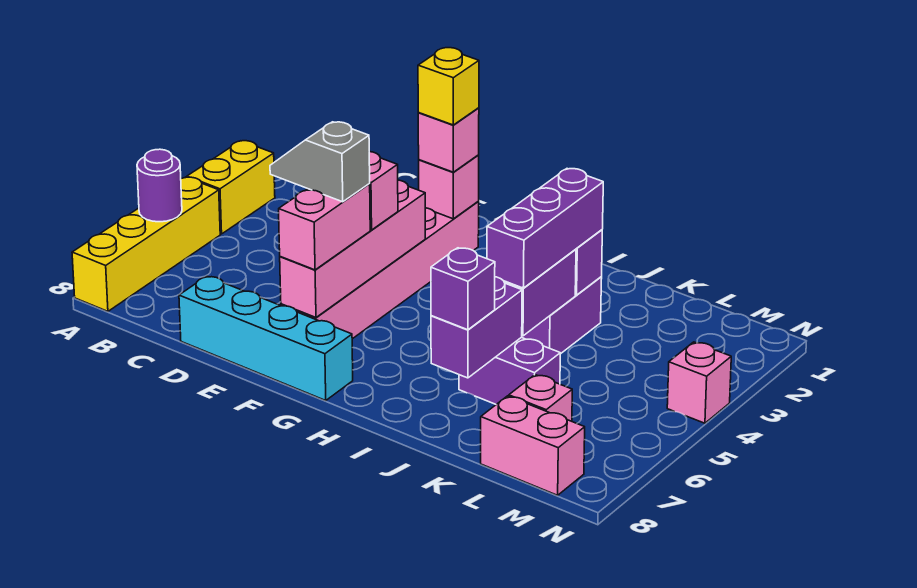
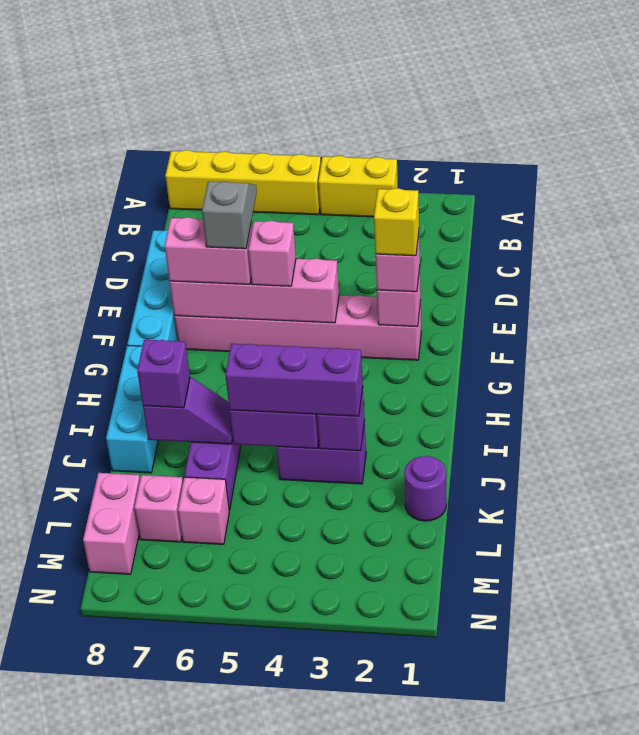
purple round brick A6 level 2 -> purple round brick K1 level 1
none -> cyan brick H8:J8 level 1
purple brick J6:J7 level 2 -> purple slope J6:J7 level 2 top 7
pink brick N4 level 1 -> pink brick L6 level 1

